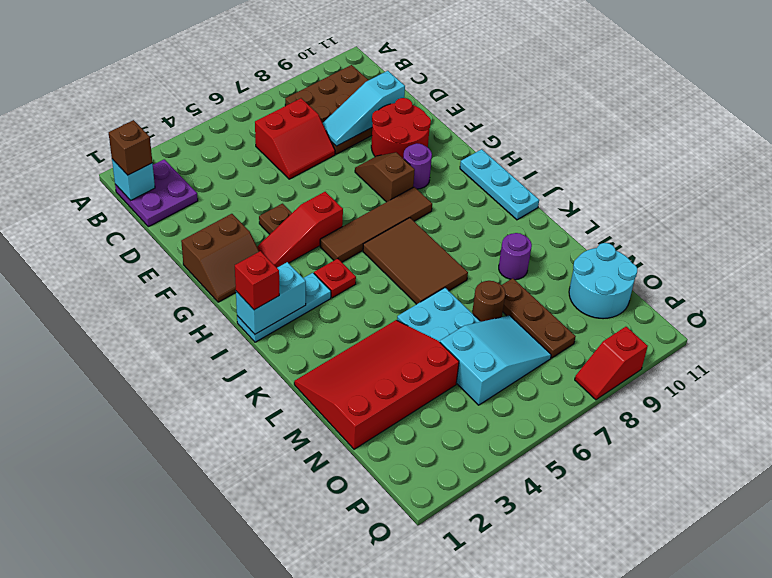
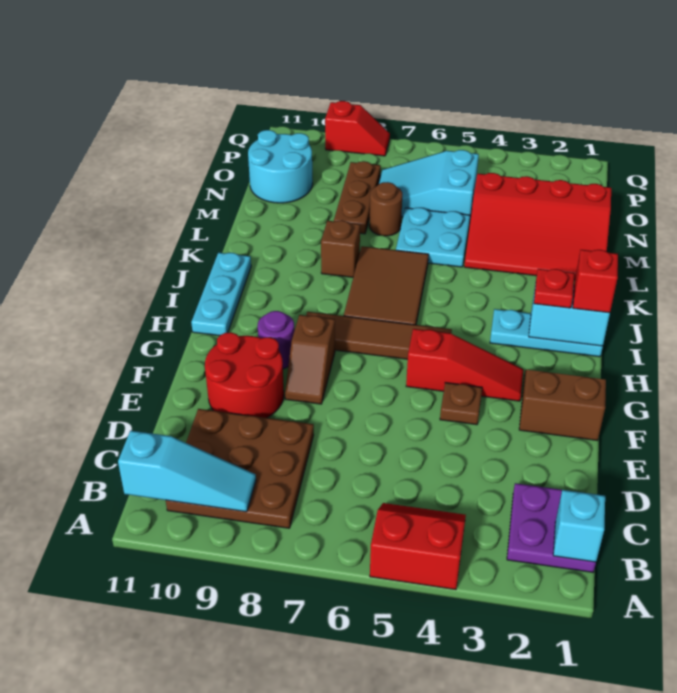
brown brick B1 level 3 -> brown brick K8 level 1
red slope C6:D7 level 1 top C -> red slope A4:B5 level 1 top A
cyan slope D8:D10 level 2 top 10 -> cyan slope B9:B11 level 2 top 11
red plate I4 level 1 -> red plate I2 level 3
purple round brick L9 level 1 -> none

